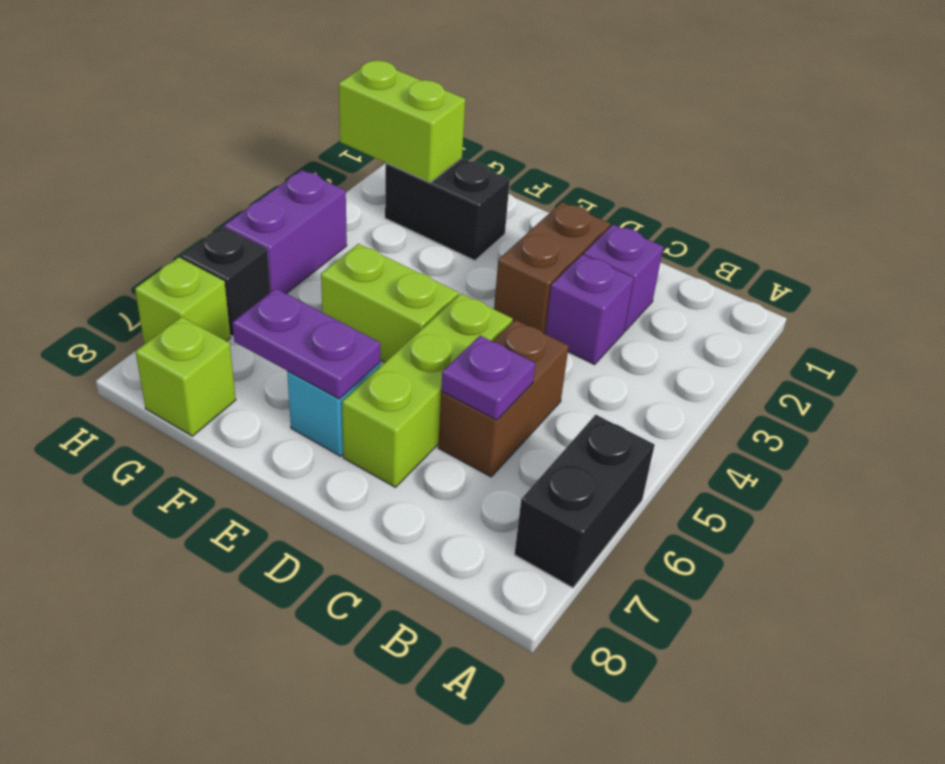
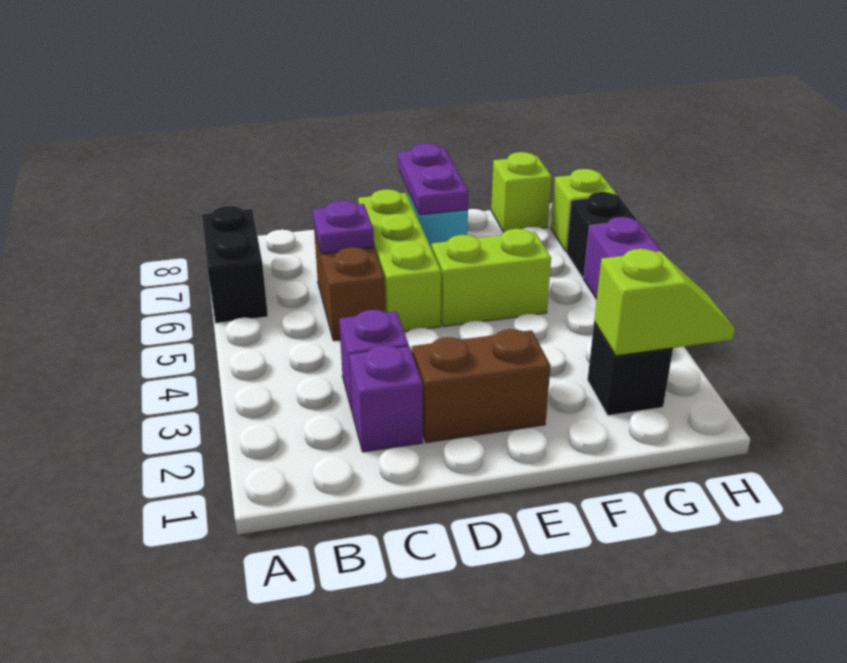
brown brick D2:D3 level 1 -> brown brick D2:E2 level 1
purple plate E7:F7 level 2 -> purple plate E7:E8 level 2
black brick F2:G2 level 1 -> black brick G2 level 1
lime brick G2:H2 level 2 -> lime slope G2:H2 level 2 top G

